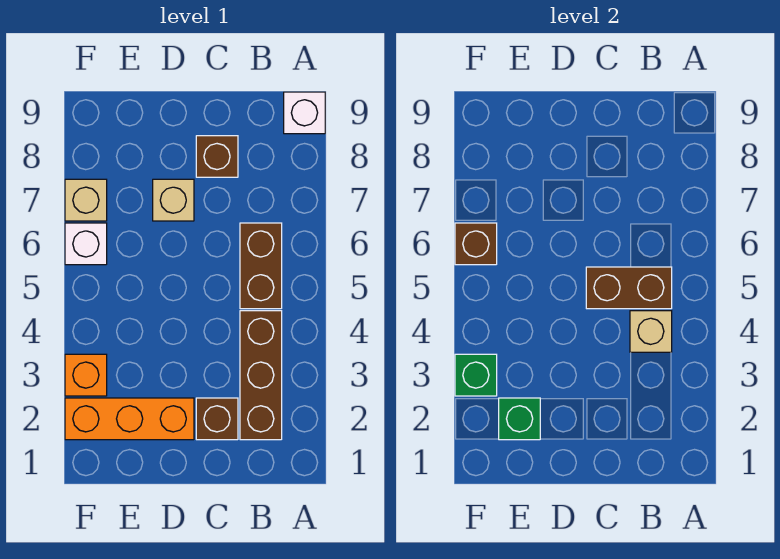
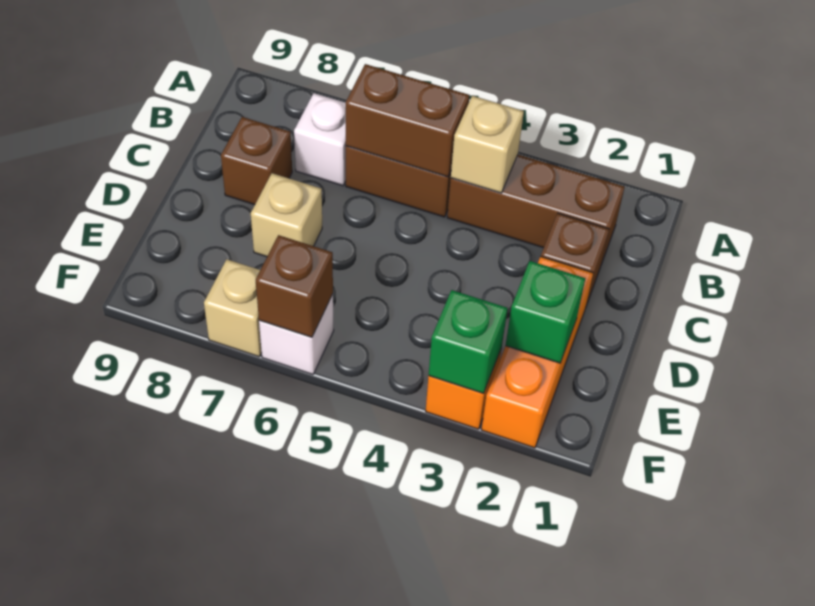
white brick A9 level 1 -> white brick B7 level 1
brown brick B5:C5 level 2 -> brown brick B5:B6 level 2

